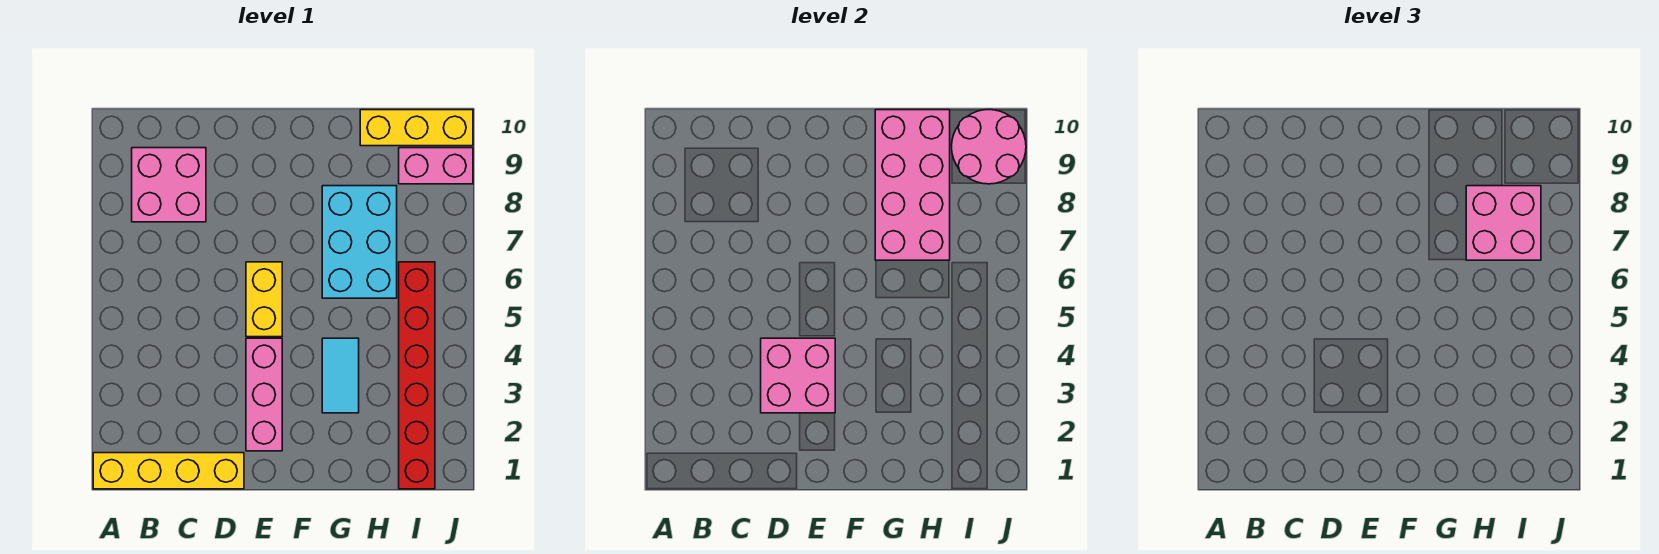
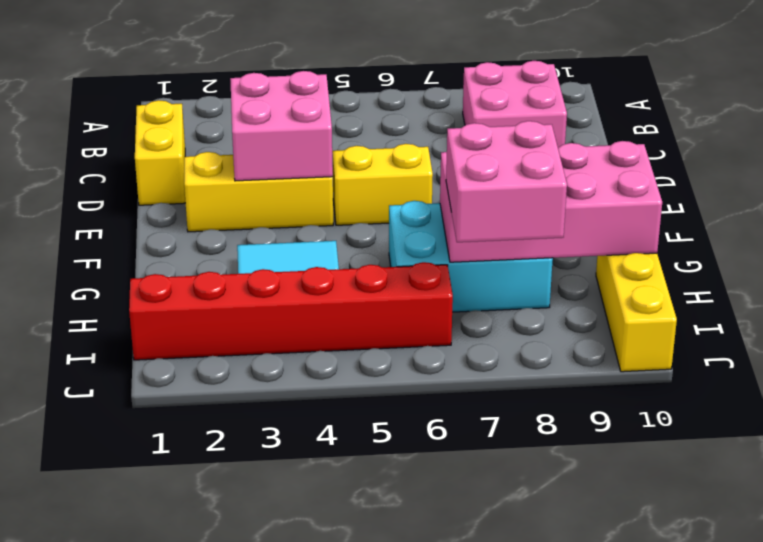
yellow brick A1:D1 level 1 -> yellow brick C1:D1 level 1
pink brick E2:E4 level 1 -> yellow brick E2:E4 level 1
pink brick I9:J9 level 1 -> none
pink round brick I9:J10 level 2 -> none

